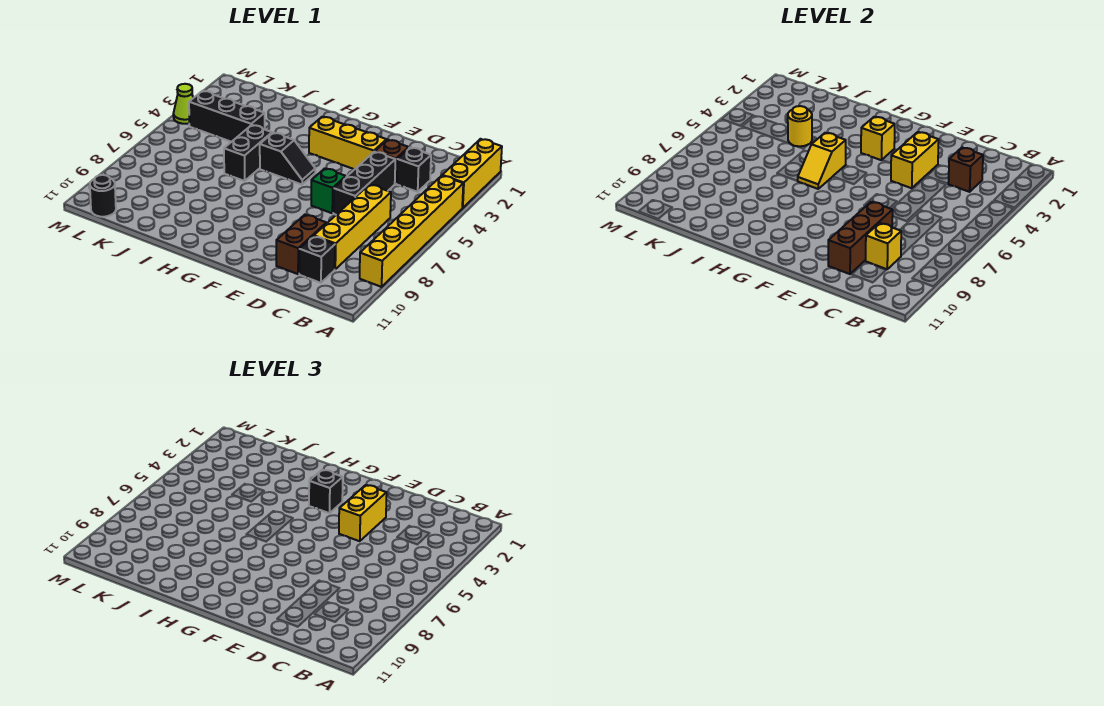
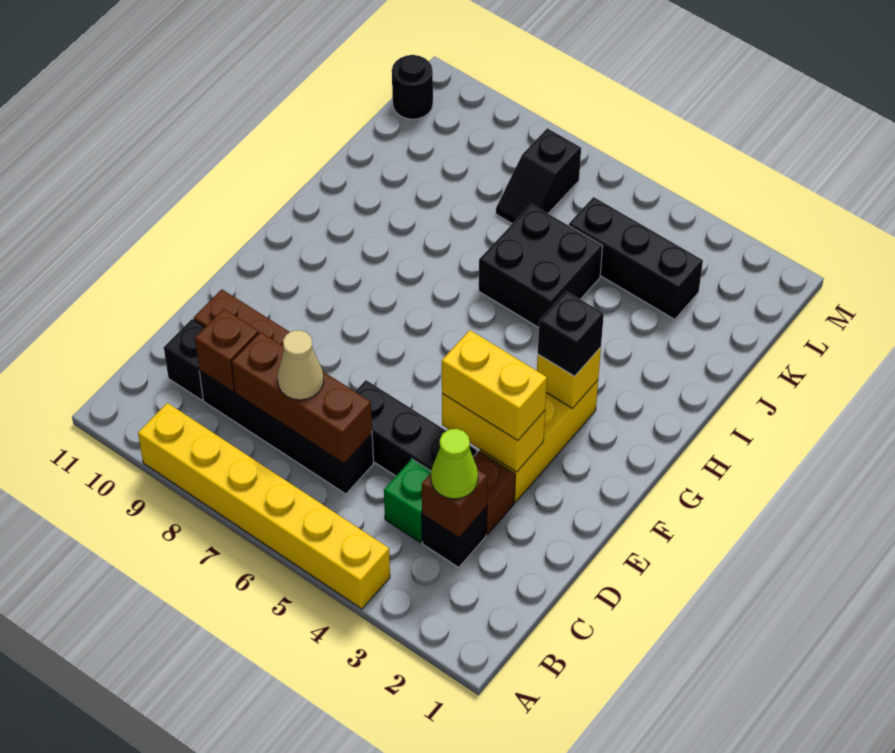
yellow brick A1:A3 level 1 -> none
yellow brick C6:C9 level 1 -> black brick C6:C9 level 1
none -> tan cone C7 level 3
yellow brick C9 level 2 -> brown brick C9 level 2
brown brick D8:D10 level 2 -> brown brick C6:C8 level 2
green brick E6 level 1 -> green brick C4 level 1
black slope G5:H5 level 1 top H -> black slope K7:L7 level 1 top L
yellow slope H5:H6 level 2 top 5 -> none
black brick I5:I6 level 1 -> black brick I5:J6 level 1
black brick J4:L4 level 1 -> black brick K3:K5 level 1
yellow round brick J4 level 2 -> none
lime cone M4 level 1 -> lime cone C3 level 3

